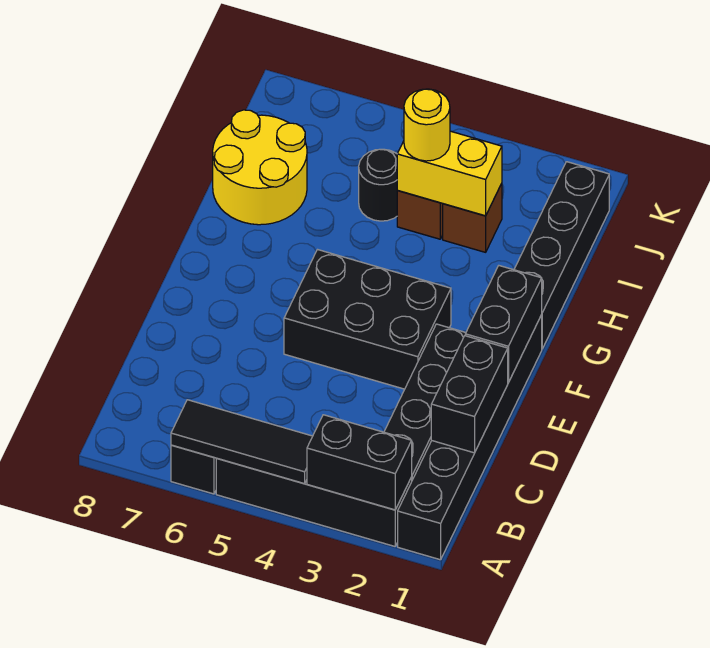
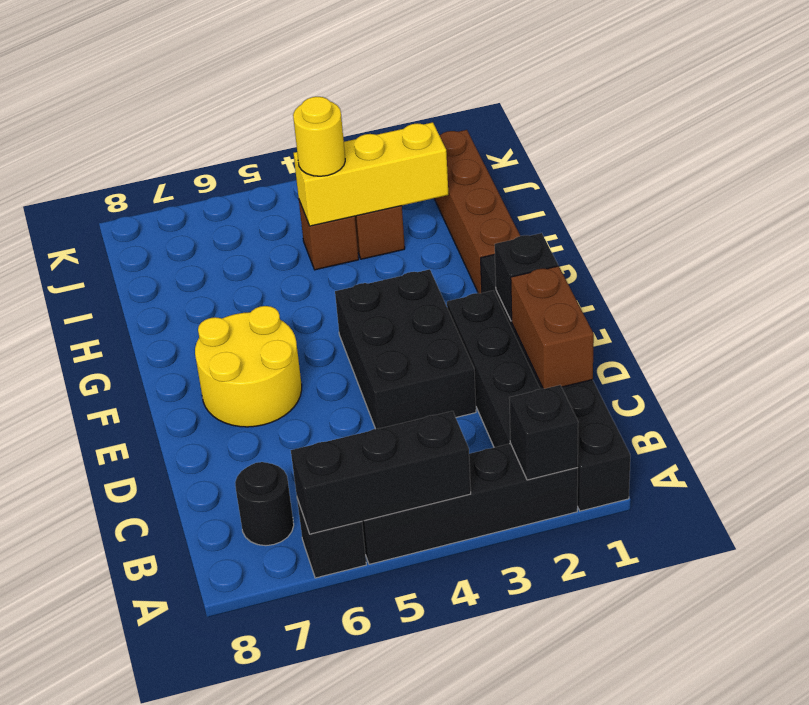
black brick A2:A3 level 2 -> black brick A2 level 2
black tile A4:A6 level 2 -> black brick A4:A6 level 2
black brick C1:D1 level 2 -> brown brick C1:D1 level 2
black brick E1:F1 level 2 -> black brick E1 level 2
black brick E3:F5 level 1 -> black brick D3:F4 level 1
black brick G1:J1 level 1 -> brown brick G1:J1 level 1
yellow round brick H7:I8 level 1 -> yellow round brick E6:F7 level 1
yellow brick I3:I4 level 2 -> yellow brick I2:I4 level 2
black round brick I5 level 1 -> black round brick B7 level 1

